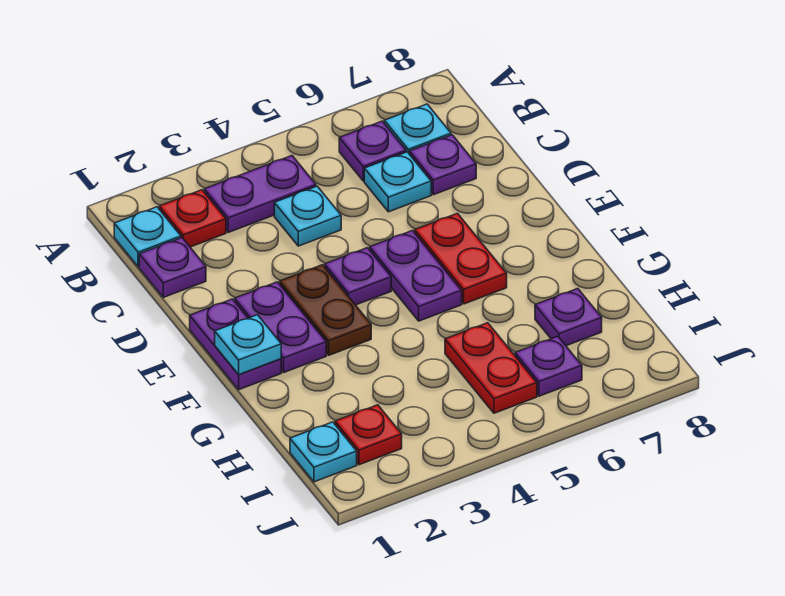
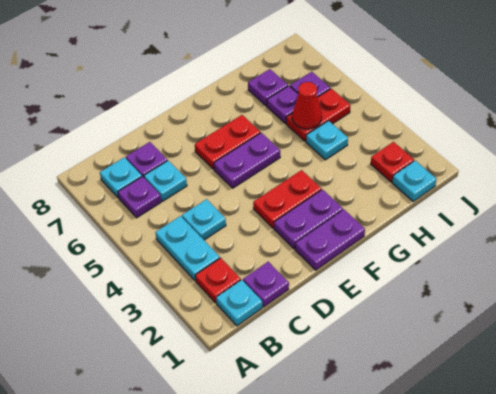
purple plate B3:B4 level 1 -> cyan plate B3:B4 level 1
brown plate E3:F3 level 1 -> red plate E3:F3 level 1
purple plate E4 level 1 -> purple plate H6 level 1
cyan plate F1 level 2 -> cyan plate H4 level 1
none -> red cone H5 level 2

